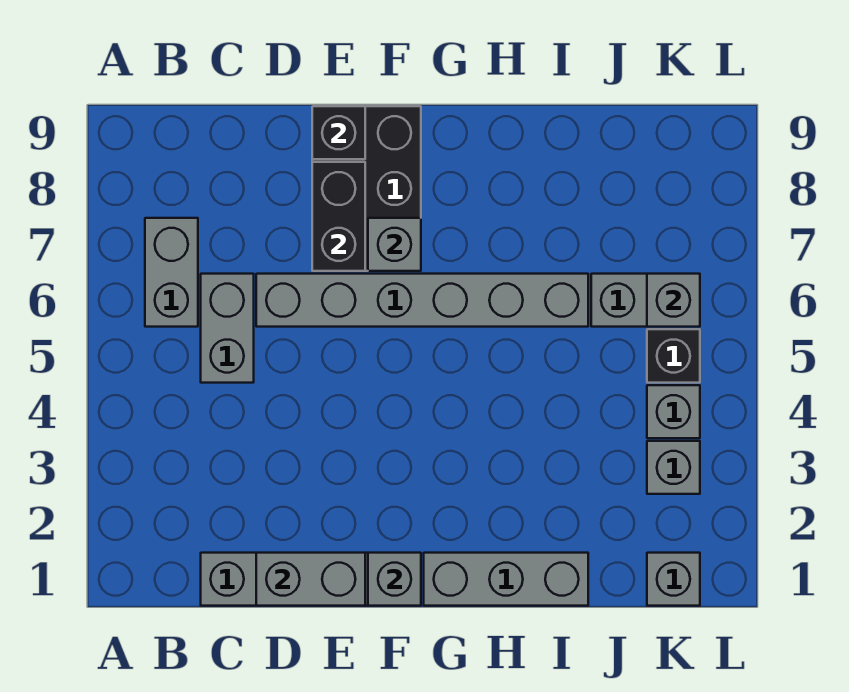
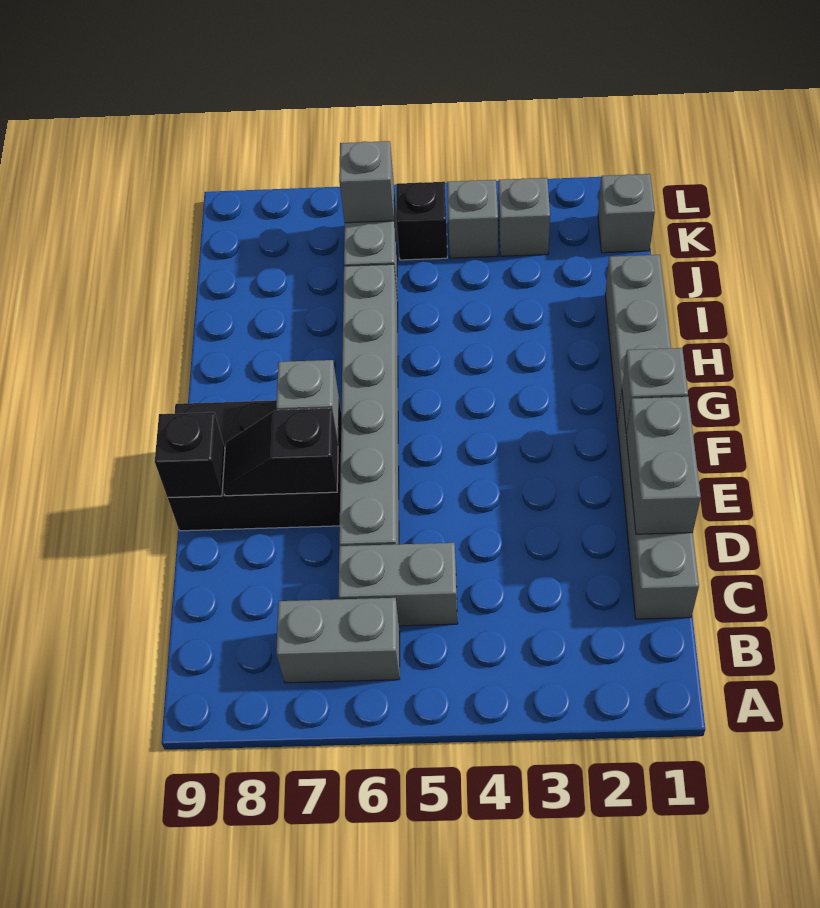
black brick E7:E8 level 2 -> black slope E7:E8 level 2 top 7

